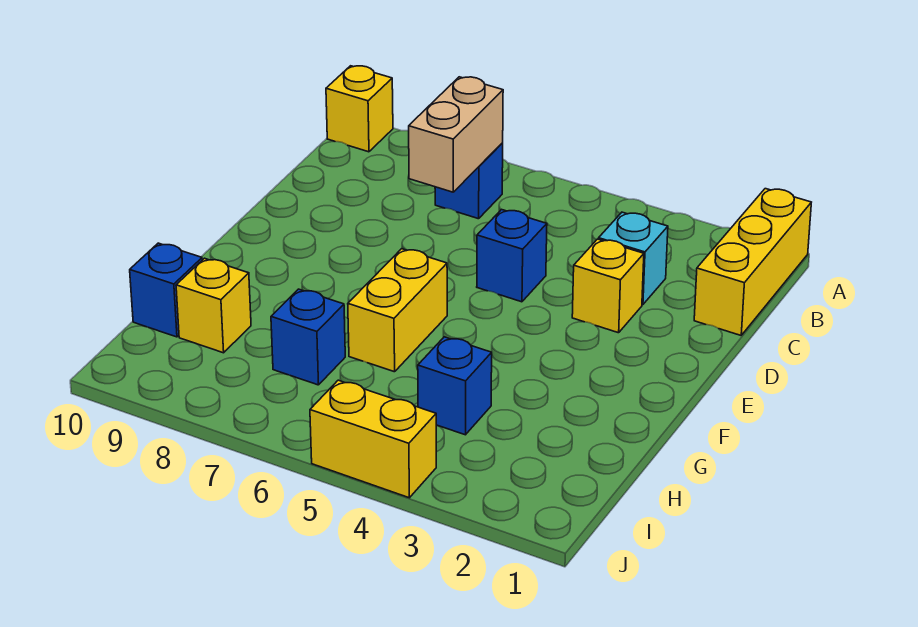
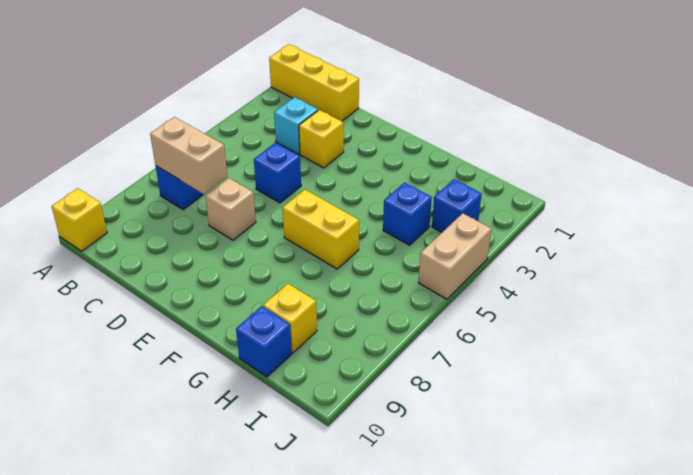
none -> tan brick D7 level 1
blue brick H7 level 1 -> blue brick I3 level 1
yellow brick J4:J5 level 1 -> tan brick J4:J5 level 1

